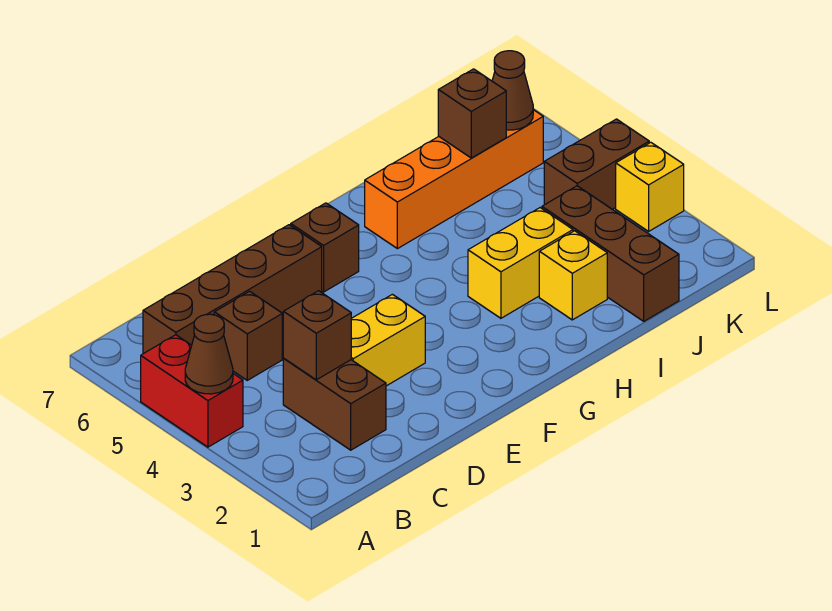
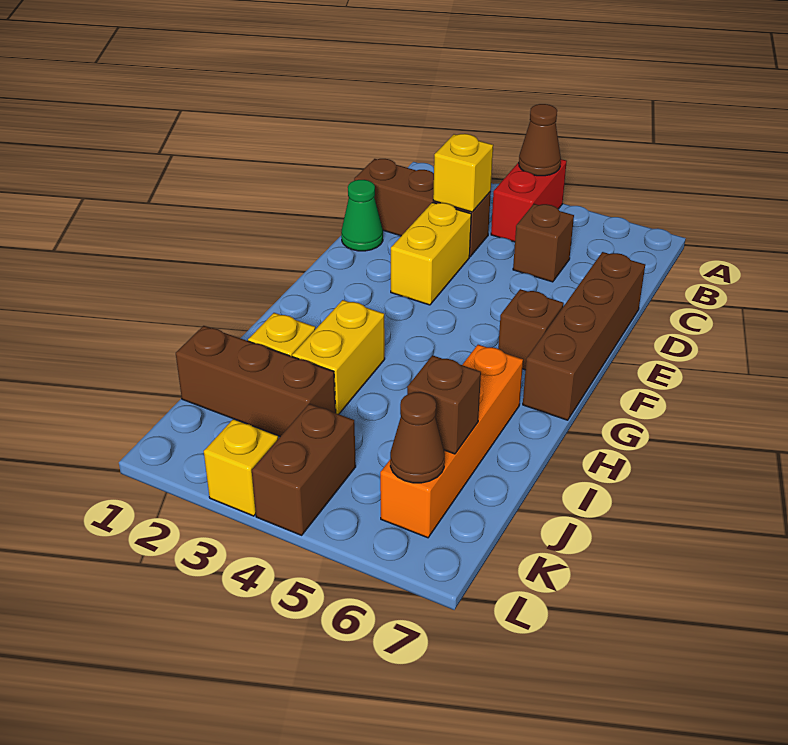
red brick A4:A5 level 1 -> red brick A4:B4 level 1
brown brick B6:E6 level 1 -> brown brick D7:G7 level 1
brown brick C2:C3 level 1 -> brown brick C1:C3 level 1
brown brick C3 level 2 -> yellow brick C3 level 2
none -> green cone D1 level 1

